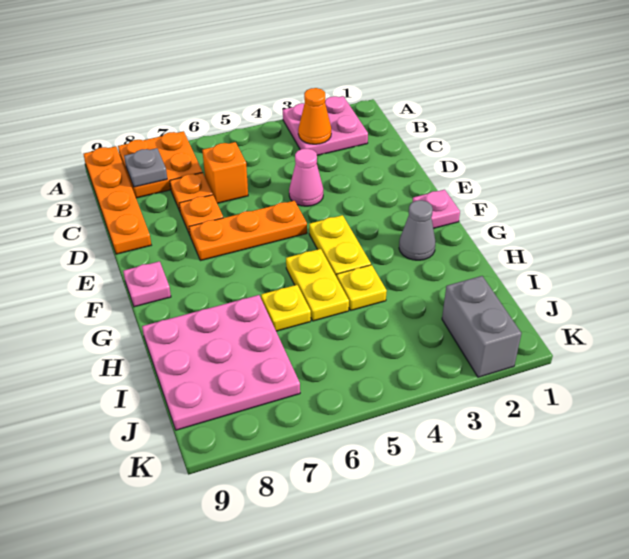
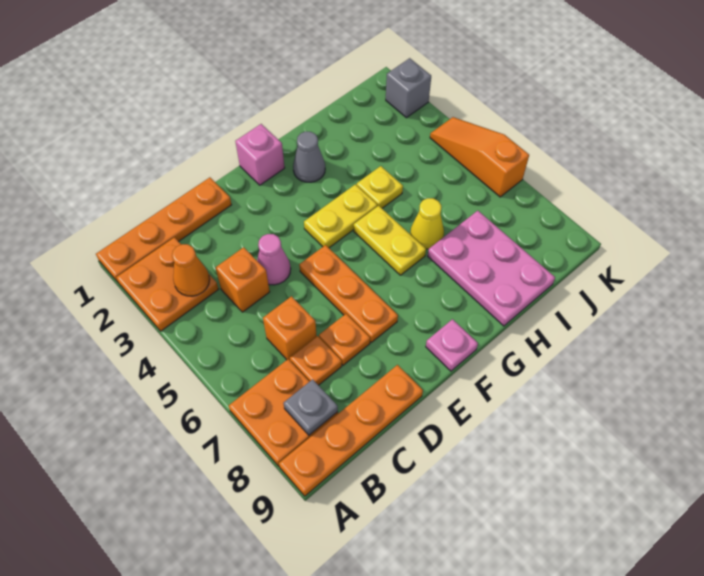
none -> orange plate A1:D1 level 1
pink plate A2:B3 level 1 -> orange plate A2:B3 level 1
none -> orange brick C4 level 1
pink plate F1 level 1 -> pink brick F1 level 1
yellow plate G5:H5 level 1 -> yellow plate G5:G6 level 1
yellow plate H6 level 1 -> yellow cone H6 level 1
pink plate H7:J9 level 1 -> pink plate H7:I9 level 1
grey brick J2:K2 level 1 -> grey brick K2 level 1
none -> orange slope K4:K6 level 1 top 6

